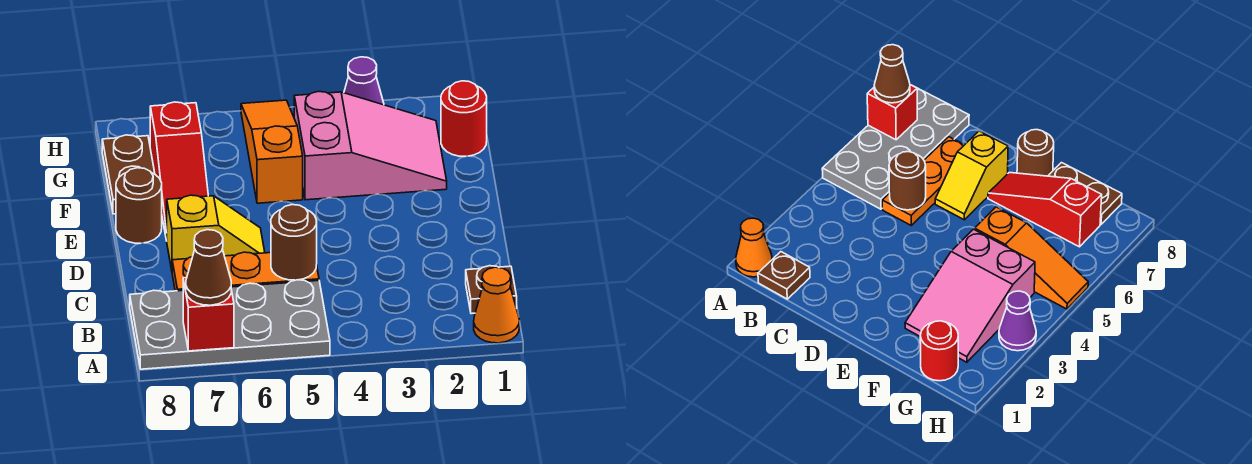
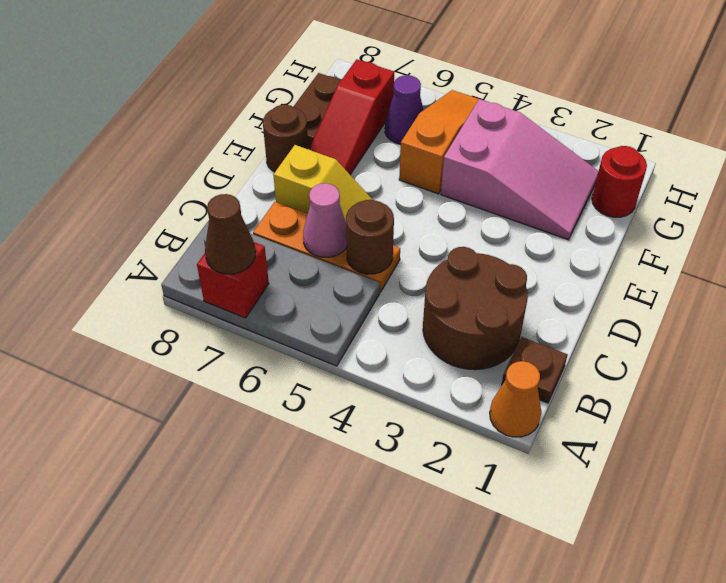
none -> brown round brick B2:C3 level 1
none -> pink cone C6 level 2
purple cone H3 level 1 -> purple cone G6 level 1

